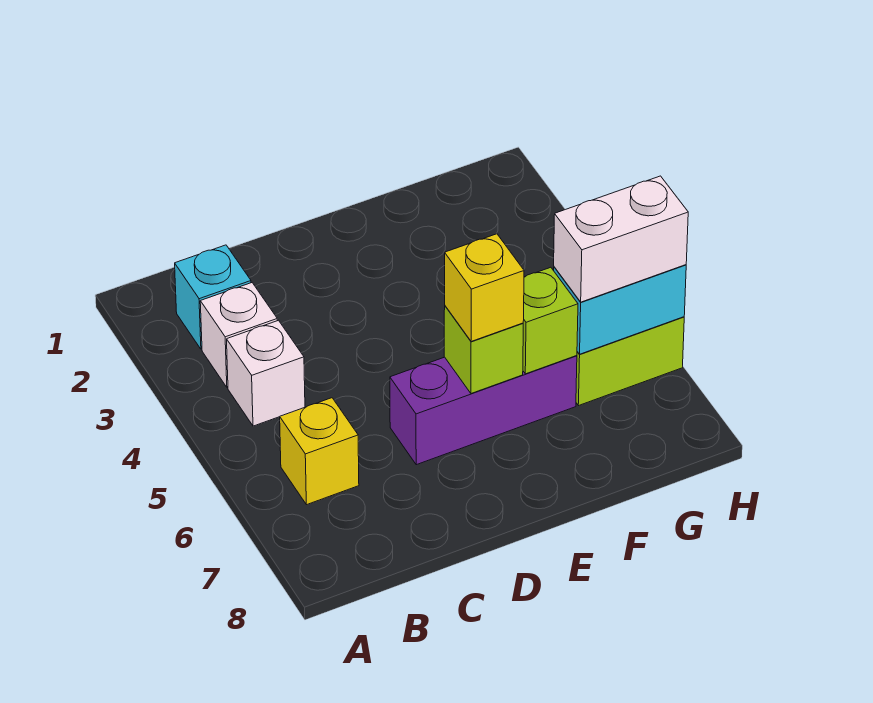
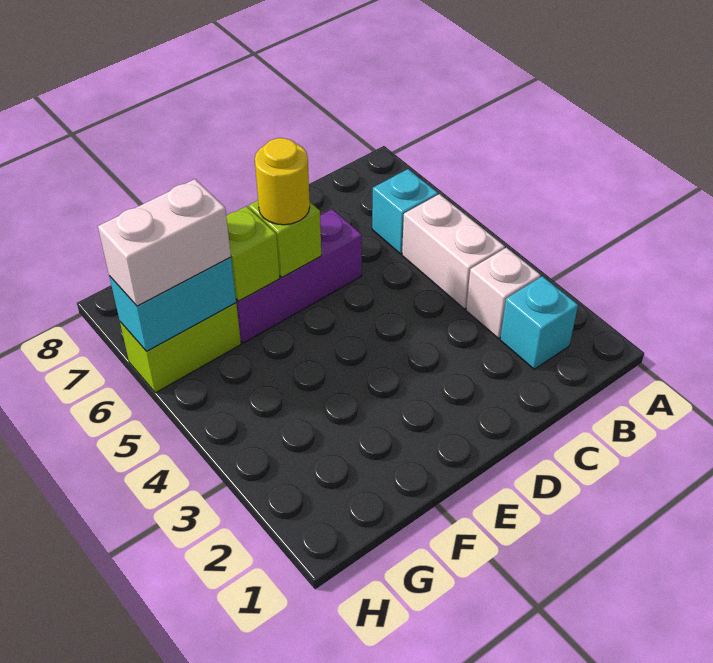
white brick B4 level 1 -> white brick B4:B5 level 1
yellow brick B6 level 1 -> cyan brick B6 level 1
yellow brick E6 level 3 -> yellow round brick E6 level 3

